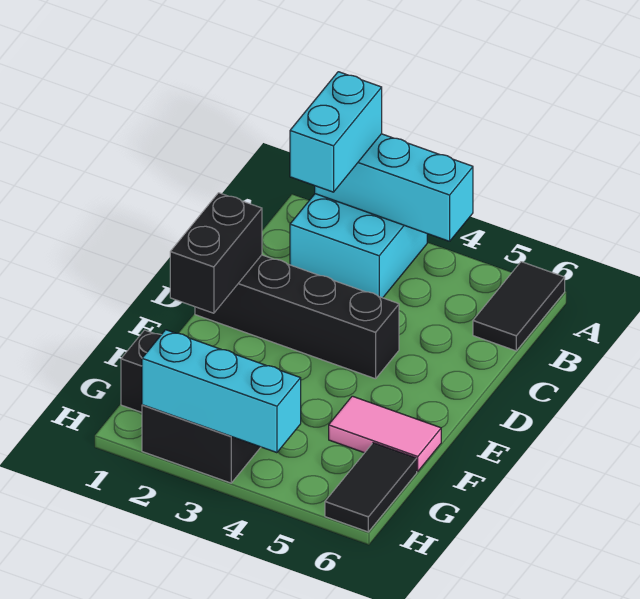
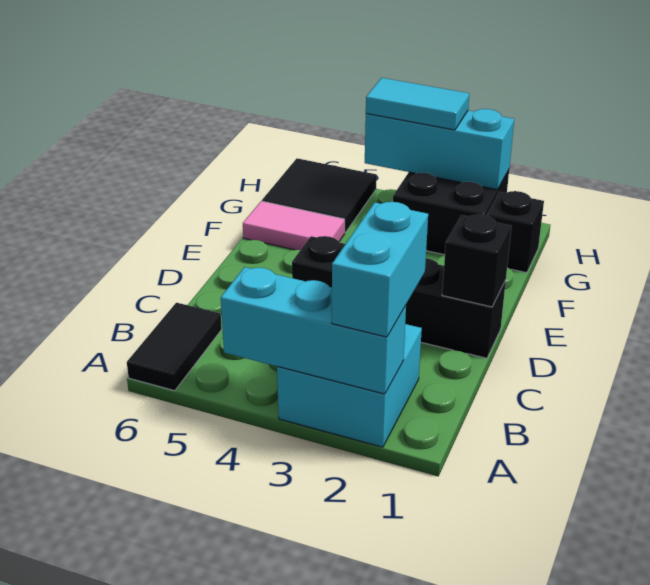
black brick D1:E1 level 2 -> black brick D1 level 2
black tile G6:H6 level 1 -> black tile G5:H6 level 1
none -> cyan tile H3:H4 level 3

